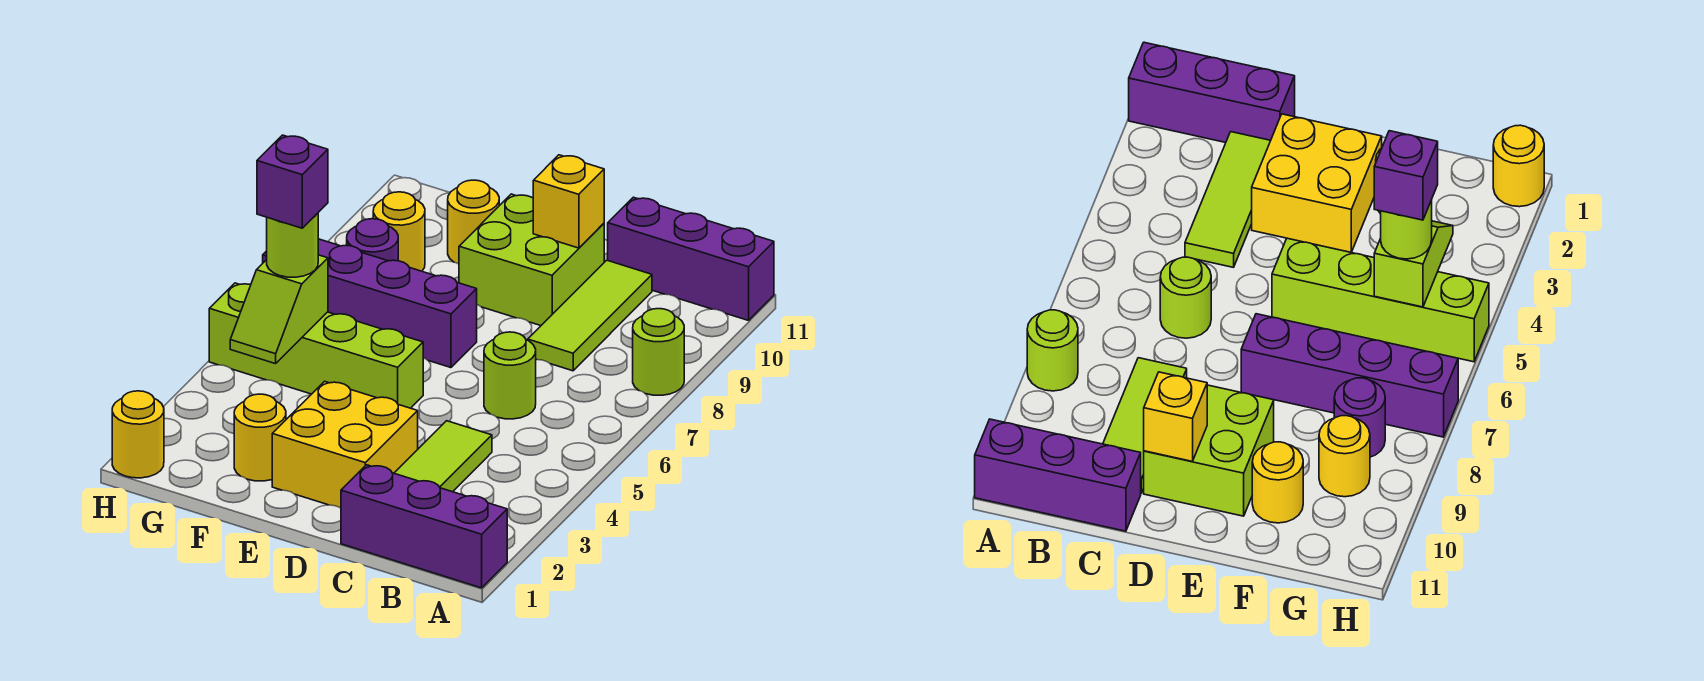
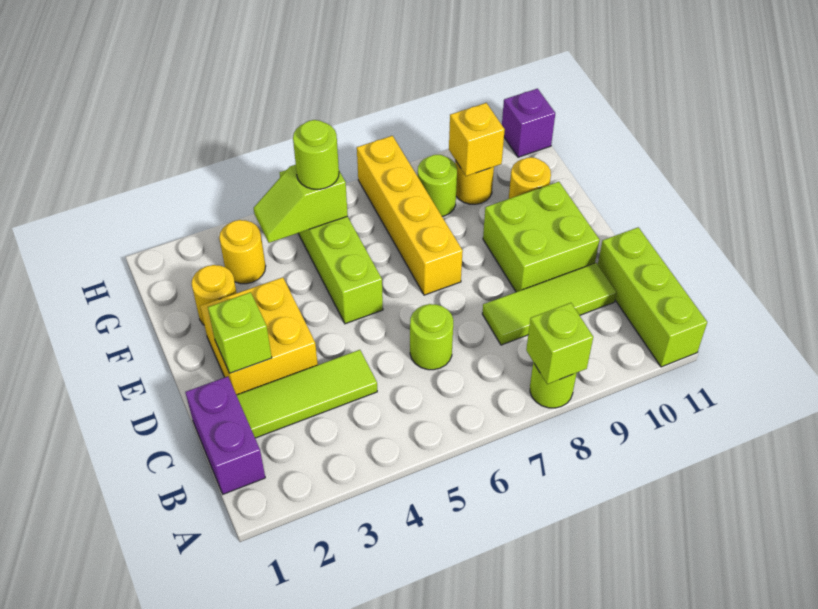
purple brick A1:C1 level 1 -> purple brick B1:C1 level 1
none -> lime brick A8 level 2
purple brick A11:C11 level 1 -> lime brick A11:C11 level 1
none -> lime brick D2 level 2
yellow brick D10 level 2 -> yellow brick G9 level 2
purple brick E7:H7 level 1 -> yellow brick E7:H7 level 1
purple brick G5 level 4 -> purple brick H11 level 1
purple round brick G8 level 1 -> lime round brick G8 level 1
yellow round brick H1 level 1 -> yellow round brick G3 level 1

